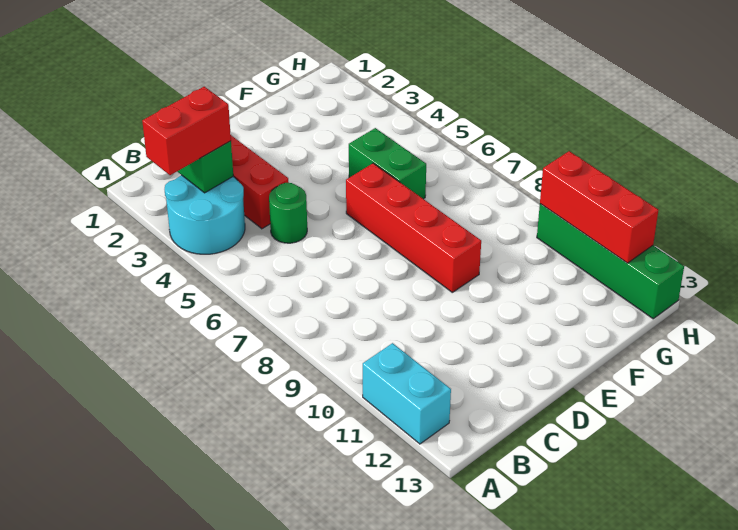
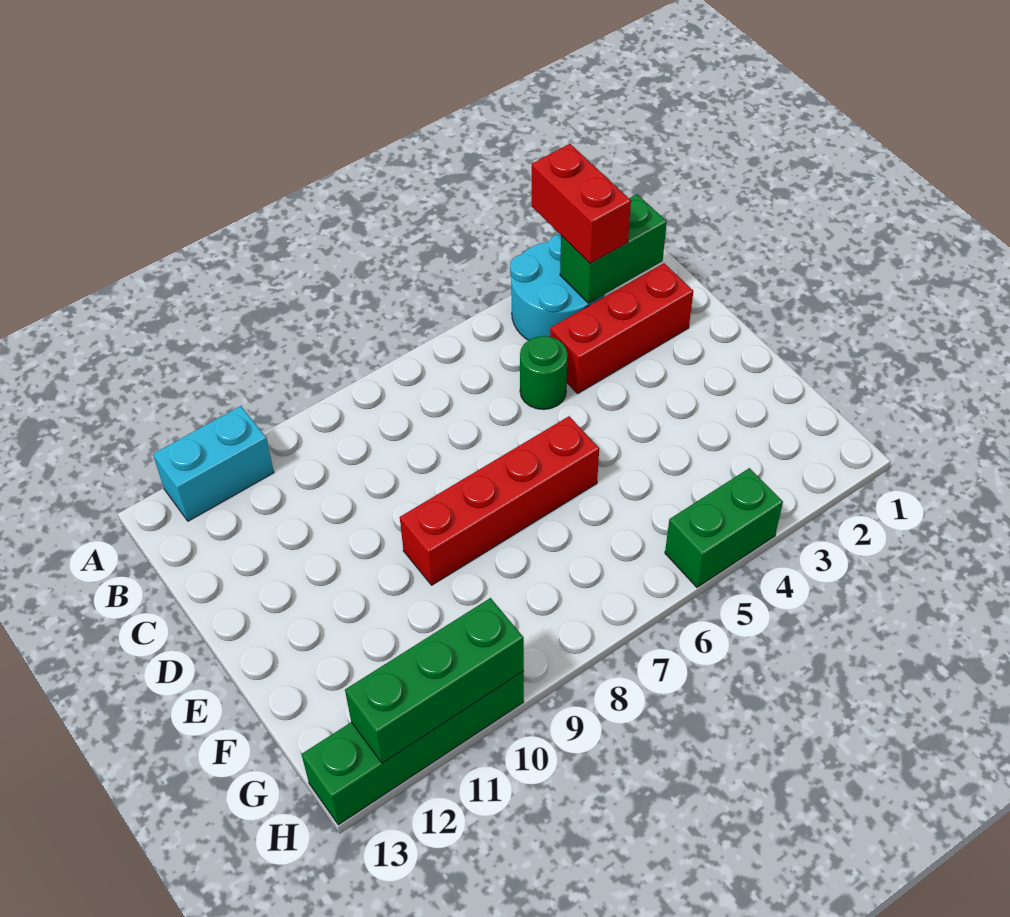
green brick F5:F6 level 1 -> green brick H4:H5 level 1
red brick H10:H12 level 2 -> green brick H10:H12 level 2

